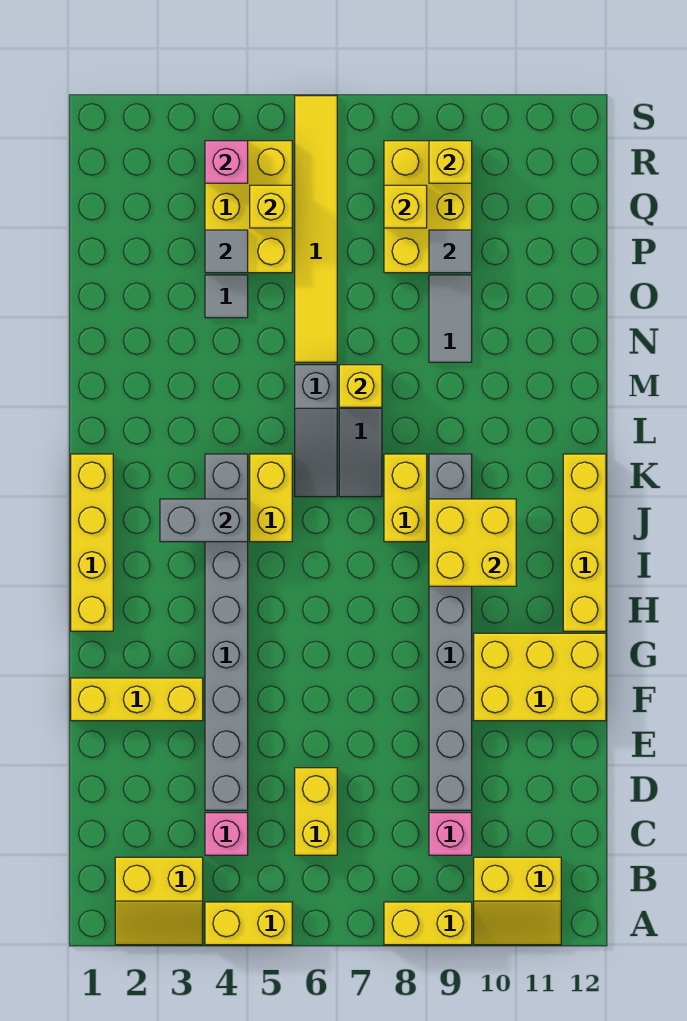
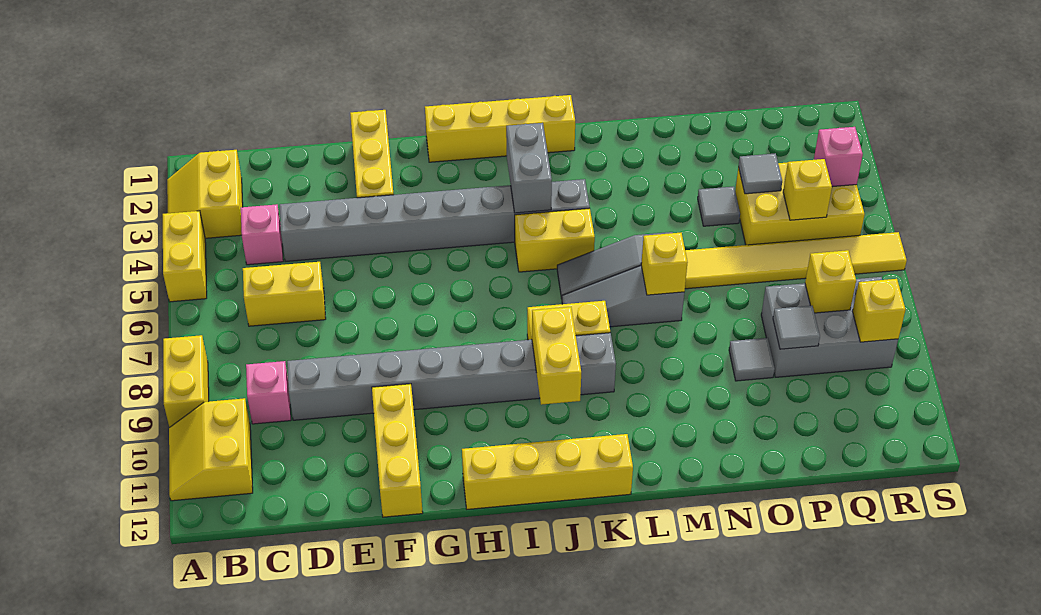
yellow brick F10:G12 level 1 -> yellow brick F10:F12 level 1
yellow brick I9:J10 level 2 -> yellow brick J9:J10 level 2
grey tile N9:O9 level 1 -> grey tile O9 level 1
yellow brick P8:R9 level 1 -> grey brick P8:R9 level 1

